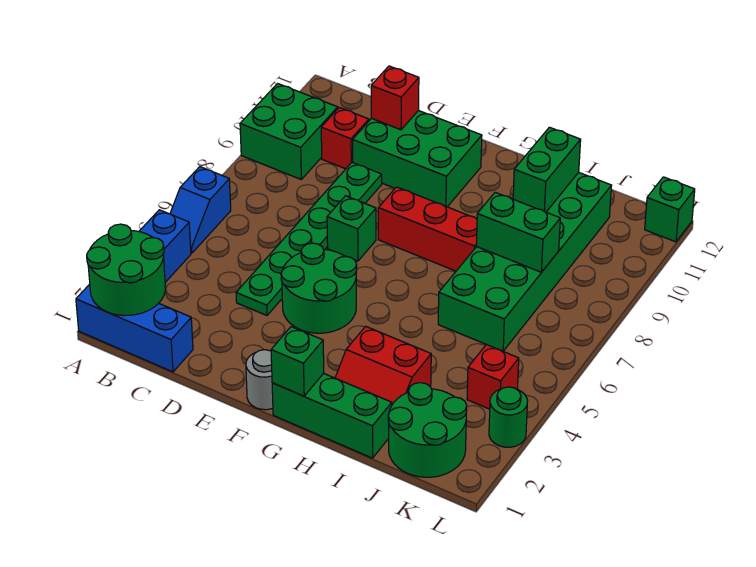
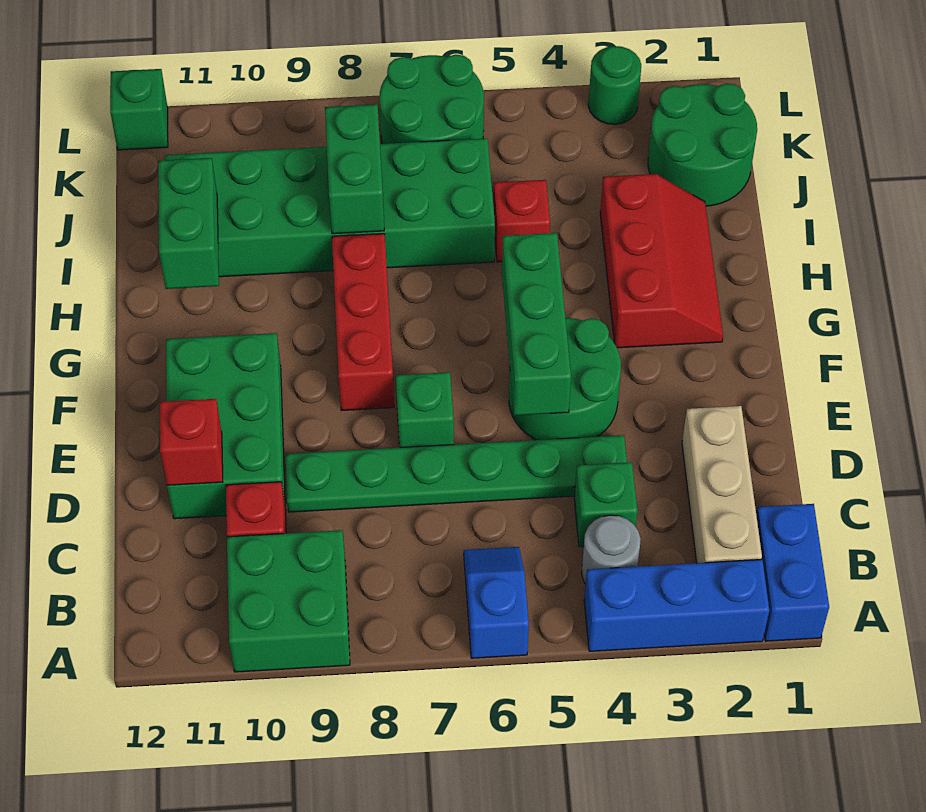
blue brick A1:C1 level 1 -> blue brick A1:B1 level 1
green round brick A1:B2 level 2 -> green round brick K6:L7 level 1
blue slope A5:A6 level 1 top 6 -> blue slope A6:B6 level 1 top A
none -> tan brick B2:D2 level 1
grey round brick F1 level 1 -> grey round brick B4 level 1
green brick G1:I1 level 1 -> green brick E5:G5 level 2
green brick G1 level 2 -> green brick C4 level 1
red slope H2:I3 level 1 top 3 -> red slope G2:I3 level 1 top 3
green brick I10:I11 level 2 -> green brick H11:I11 level 2
red brick K4 level 1 -> red brick I5 level 1

